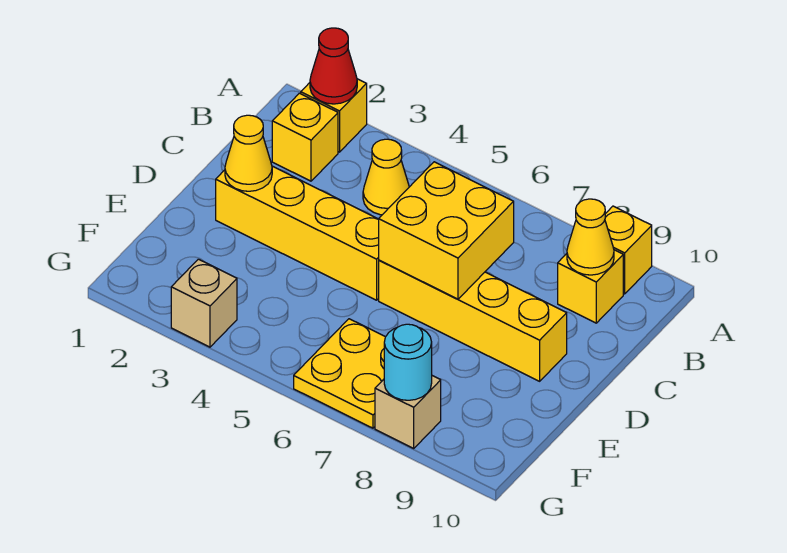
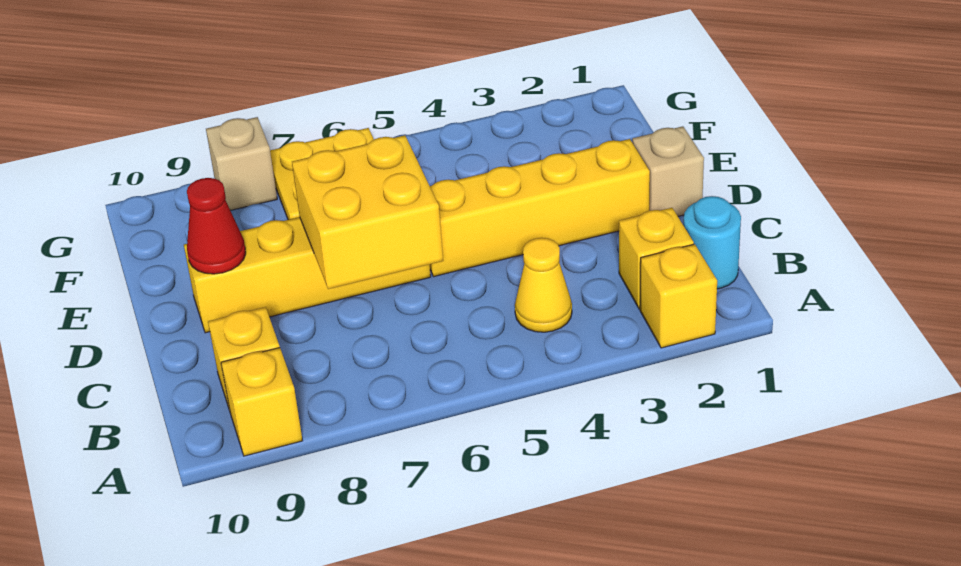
red cone A2 level 2 -> red cone D9 level 2
yellow cone B9 level 2 -> none
yellow cone D2 level 2 -> none
tan brick G3 level 1 -> tan brick D1 level 1
cyan round brick G8 level 2 -> cyan round brick B1 level 1

